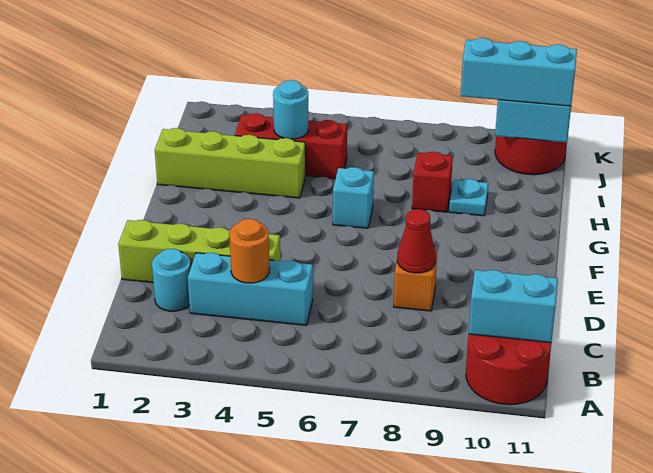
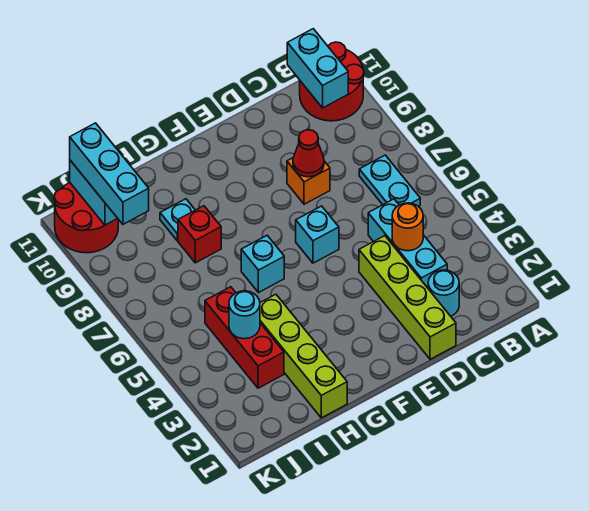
none -> cyan plate B6:B7 level 1
none -> cyan brick E6 level 1

